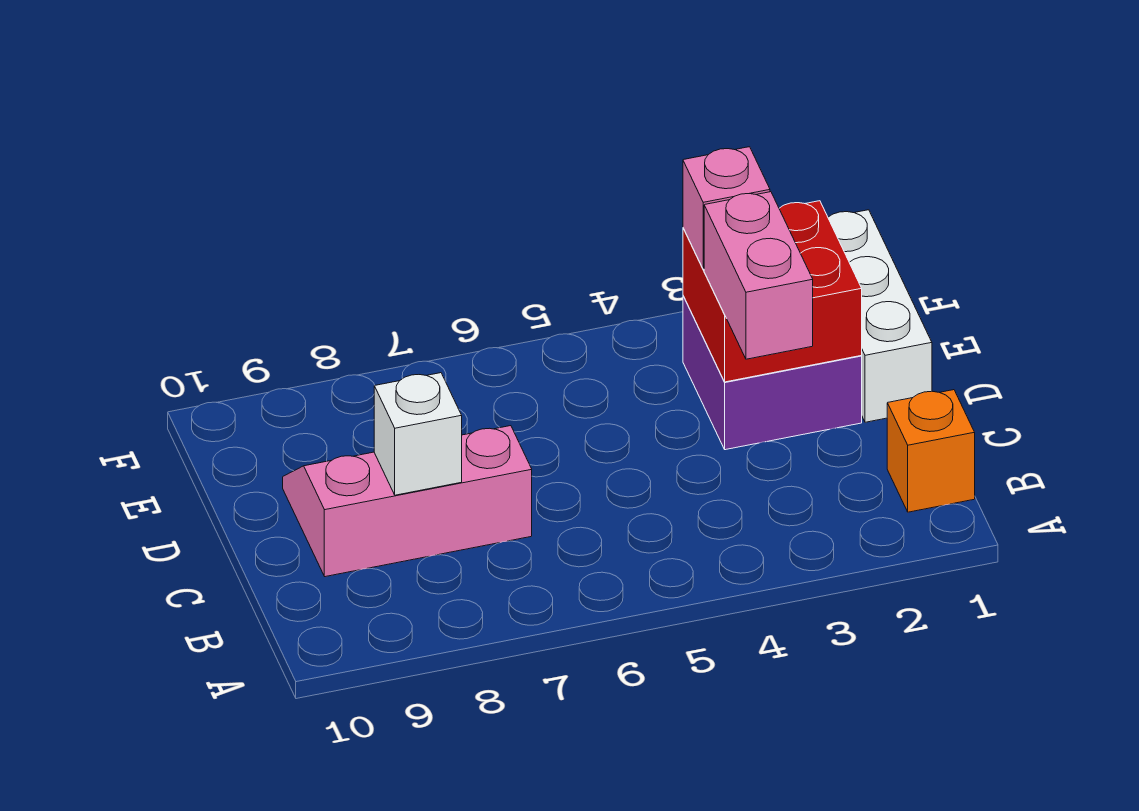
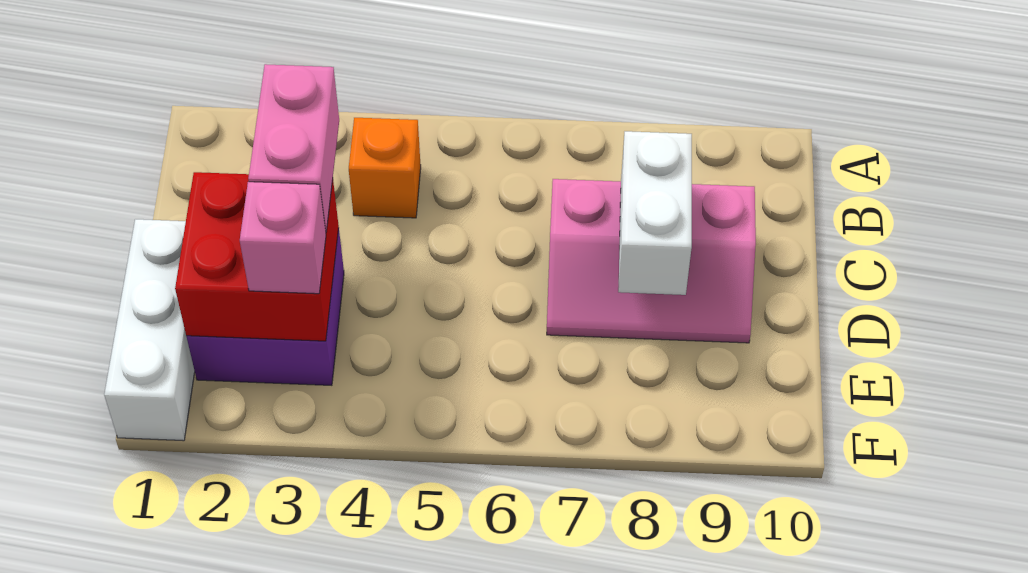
orange brick B1 level 1 -> orange brick B4 level 1
white brick C8 level 2 -> white brick C8:D8 level 2

